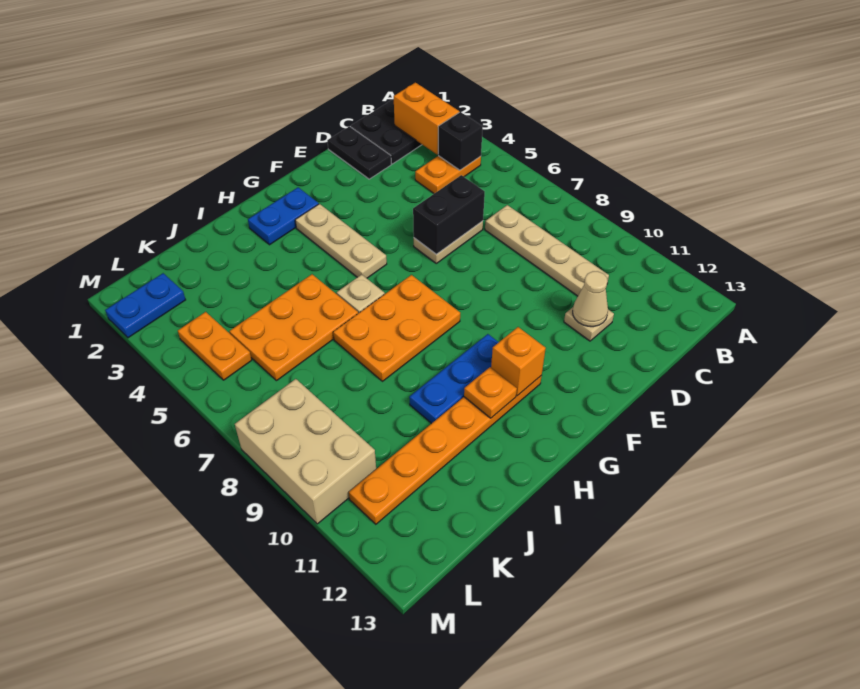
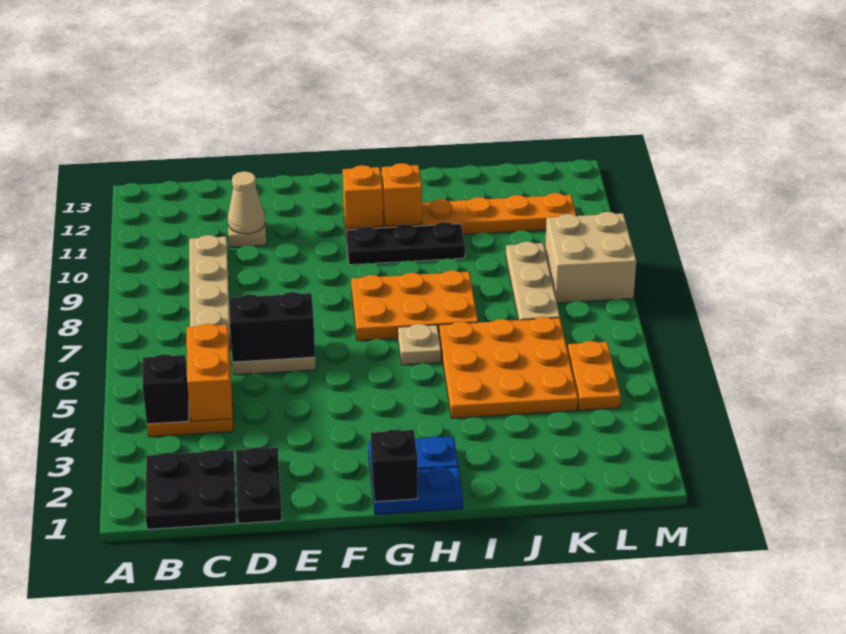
orange brick B2:B3 level 2 -> orange brick C4:C5 level 2
none -> black brick G1 level 2
tan plate G3:G5 level 1 -> tan plate K7:K9 level 1
blue plate G10:I10 level 1 -> black plate G10:I10 level 1
orange plate H11 level 2 -> orange brick H11 level 2
orange plate I5:K6 level 1 -> orange plate I4:K6 level 1
blue plate L2:M2 level 1 -> blue plate G1:H1 level 1
tan brick L8:M10 level 1 -> tan brick L8:M9 level 1

